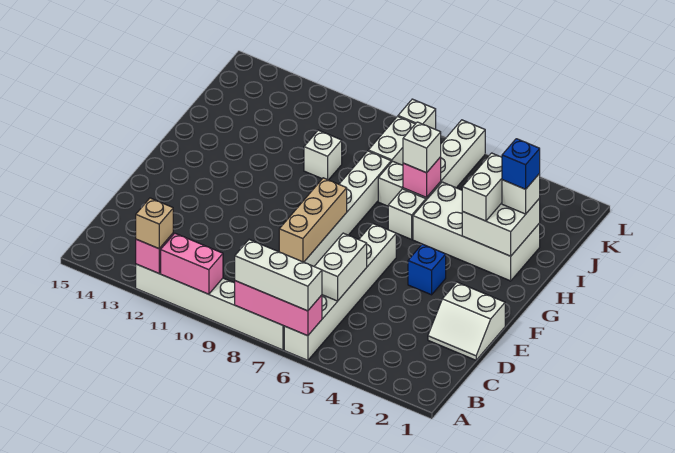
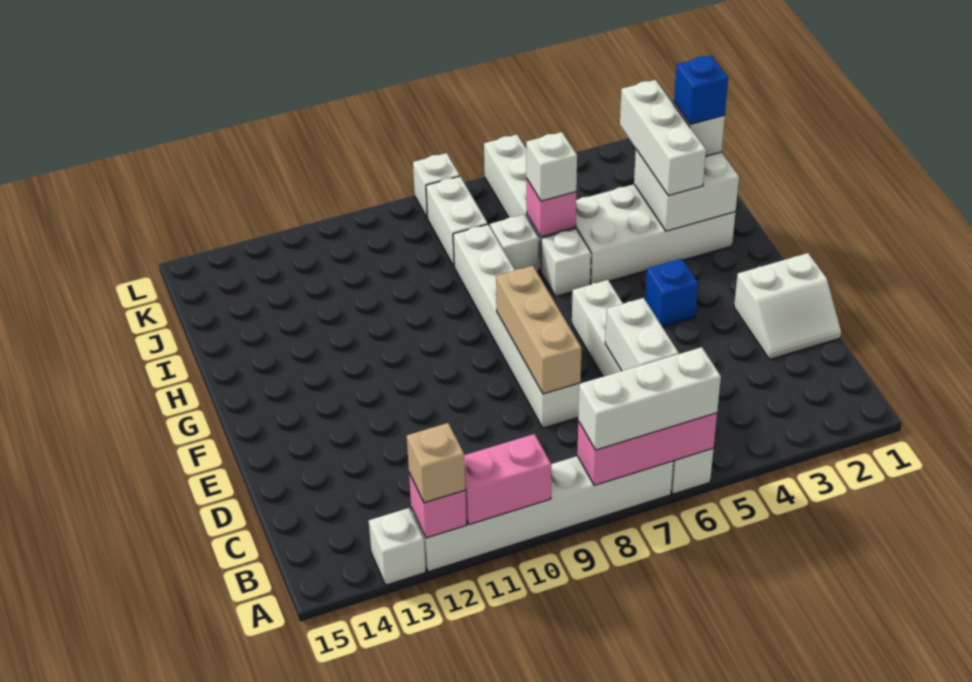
white brick H3:I3 level 3 -> white brick H3:J3 level 3
white brick I10 level 1 -> white brick A13 level 1

